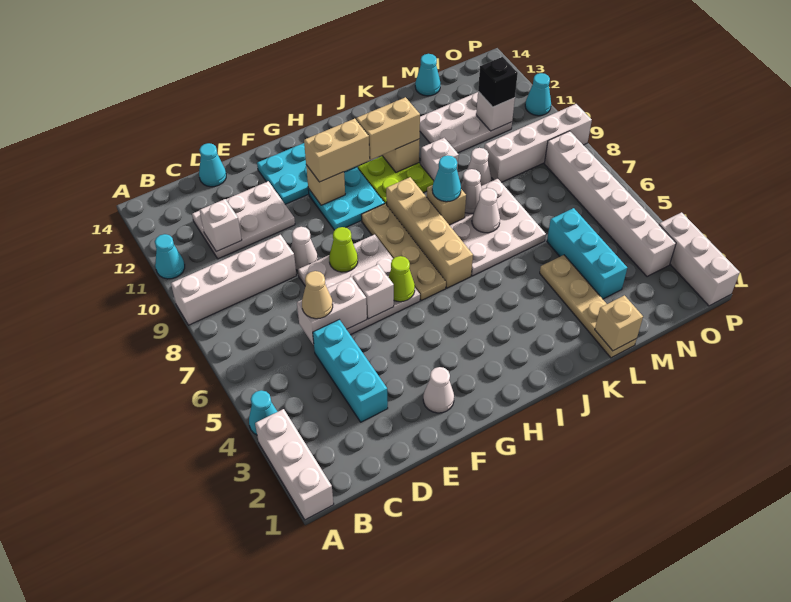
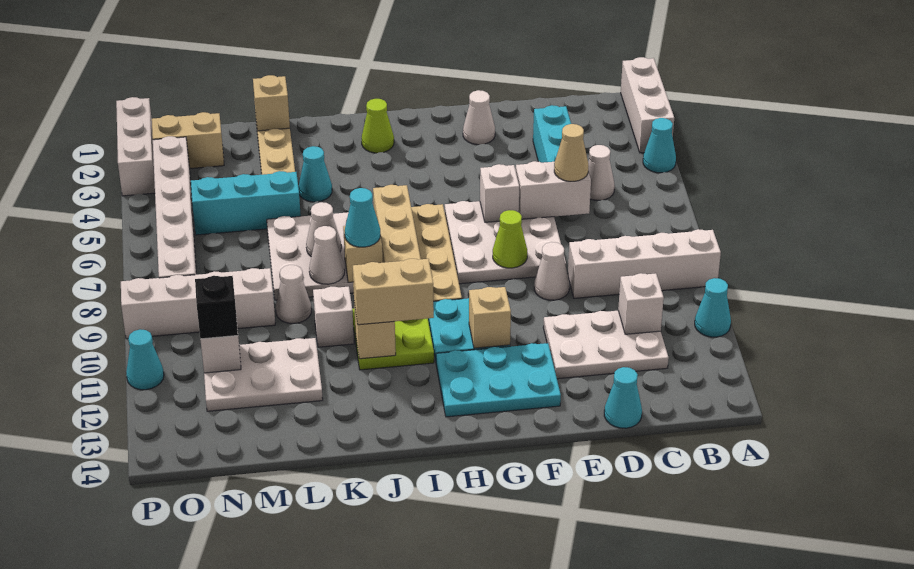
none -> white cone C5 level 1
lime cone G6 level 2 -> lime cone I2 level 1
tan brick G11:H11 level 3 -> tan brick N2:O2 level 1
cyan brick M3:M5 level 1 -> cyan brick L5:N5 level 1
cyan cone M14 level 1 -> cyan cone K4 level 1

